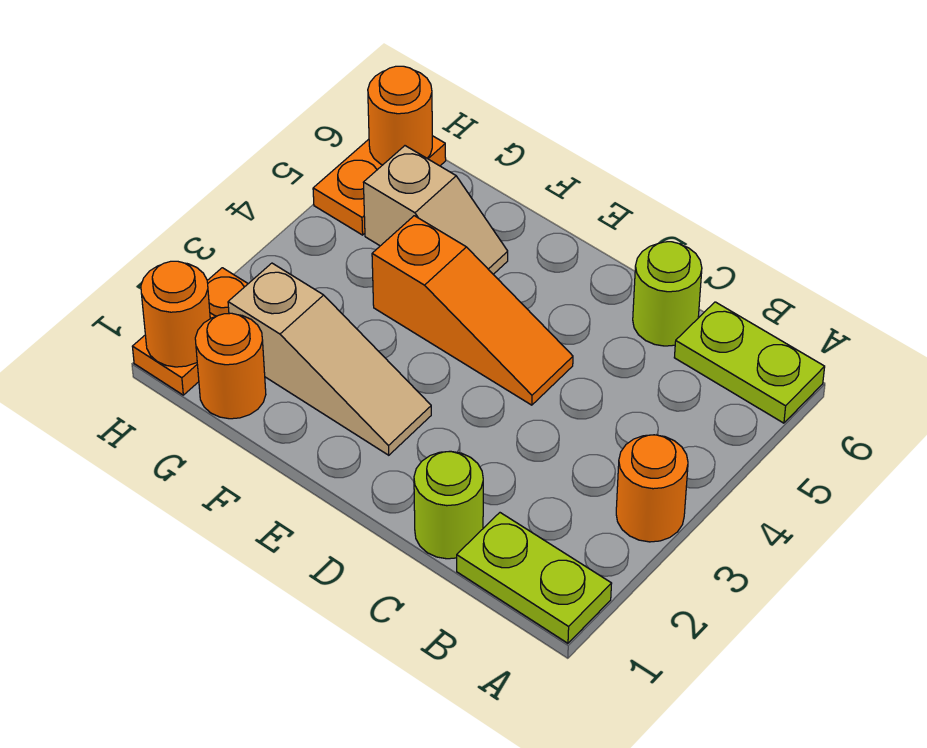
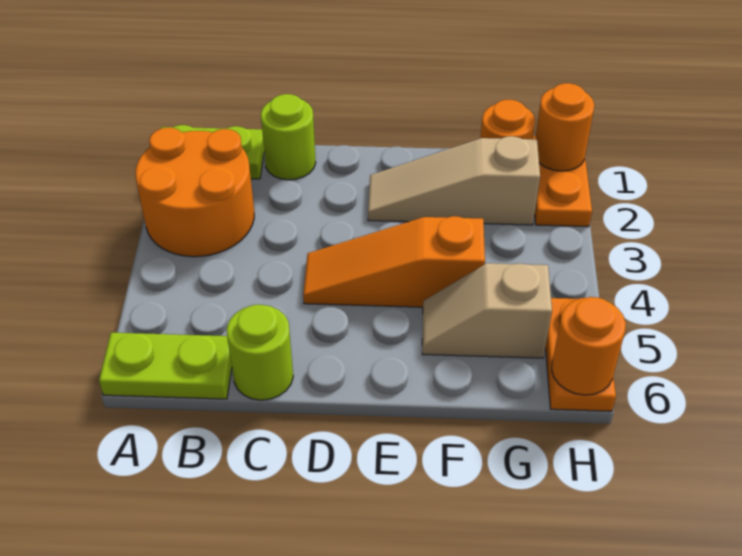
orange round brick A3 level 1 -> orange round brick A2:B3 level 1

